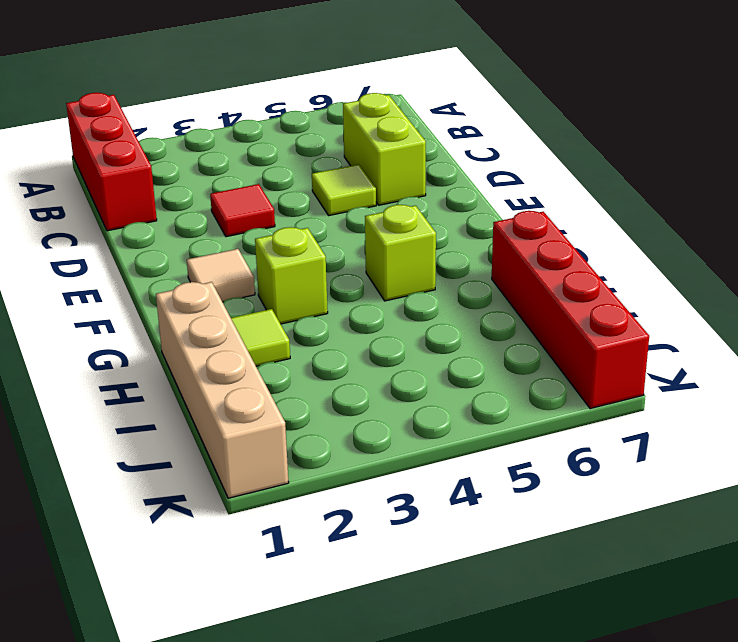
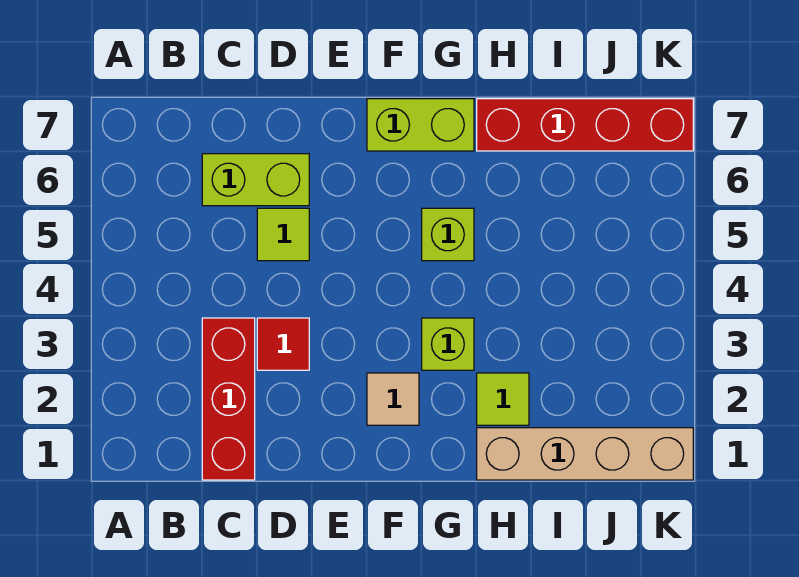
red brick A1:C1 level 1 -> red brick C1:C3 level 1
none -> lime brick F7:G7 level 1

